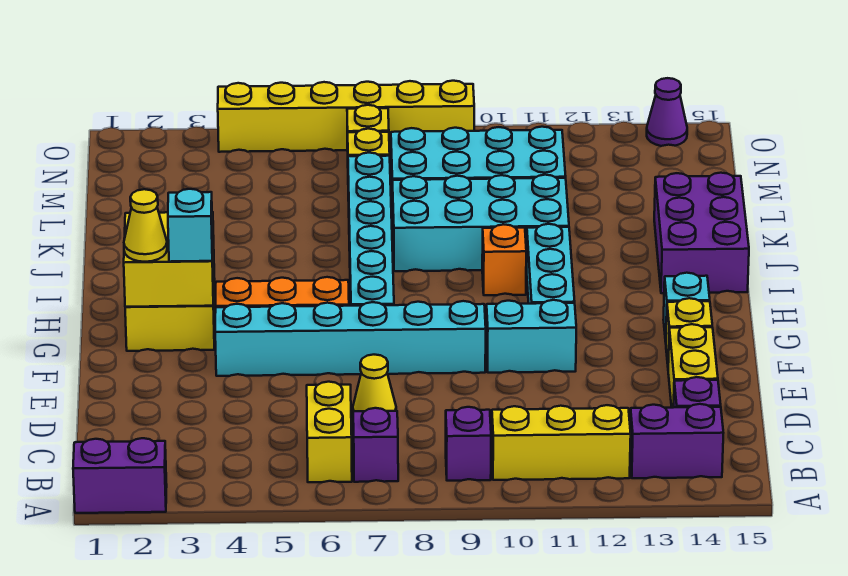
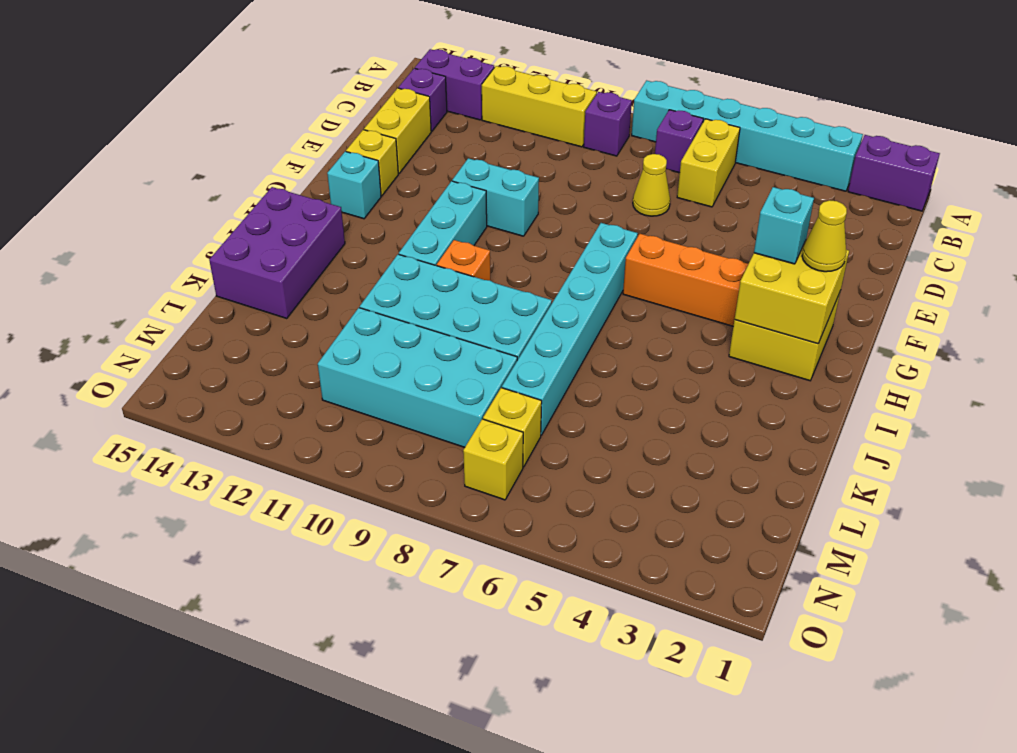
cyan brick F4:F9 level 1 -> cyan brick A3:A8 level 1
yellow brick O4:O9 level 1 -> none
purple cone O14 level 1 -> none

